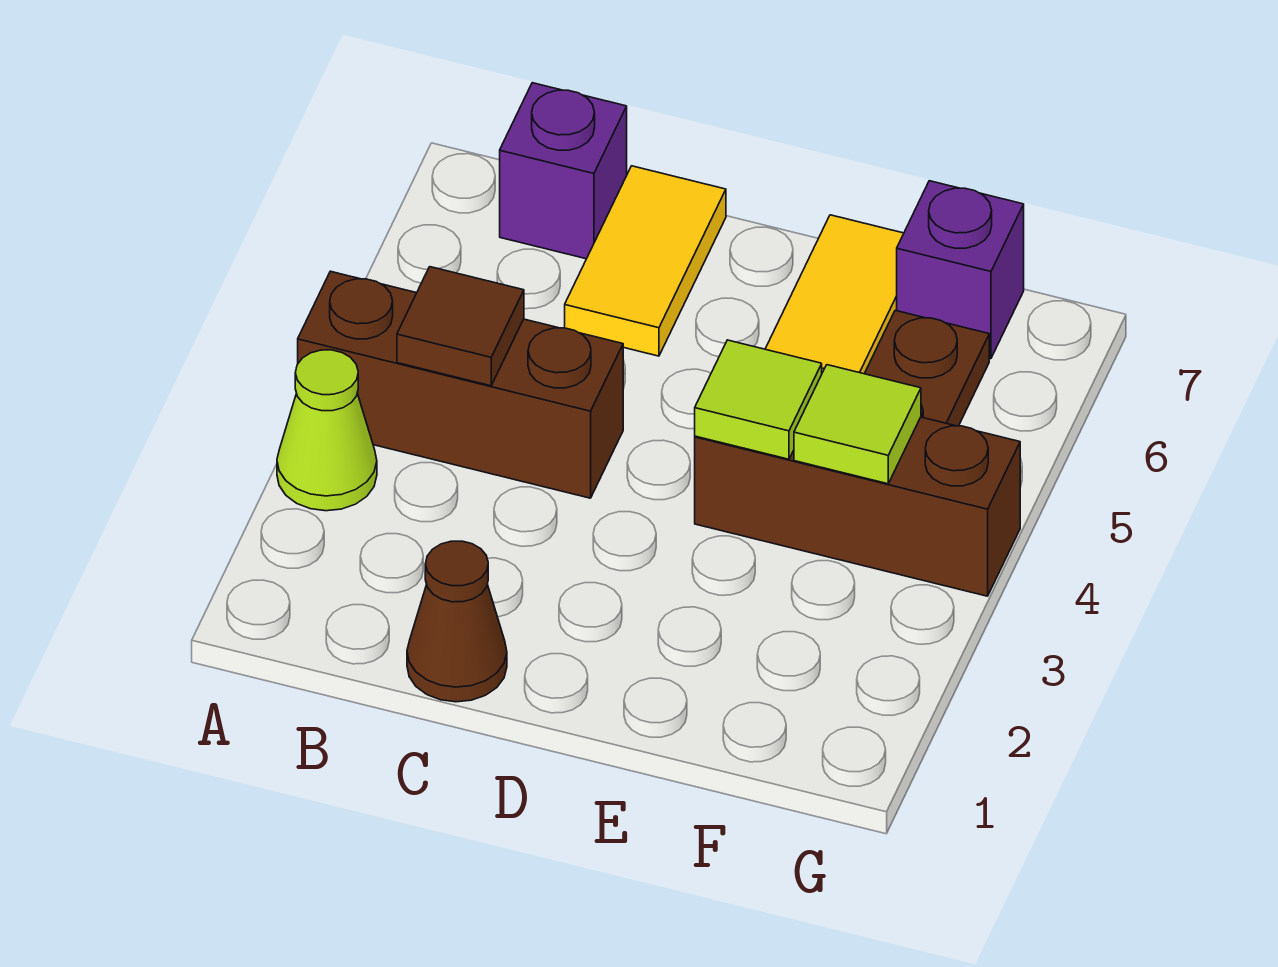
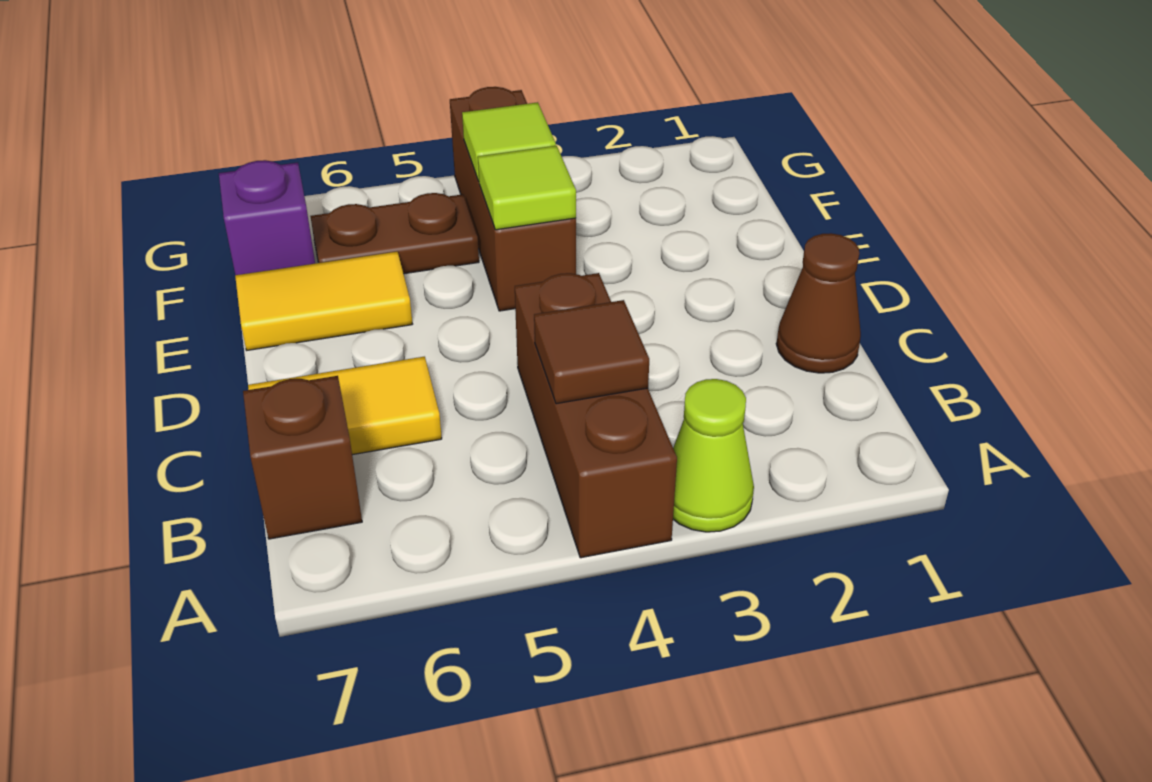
purple brick B7 level 1 -> brown brick B7 level 1

